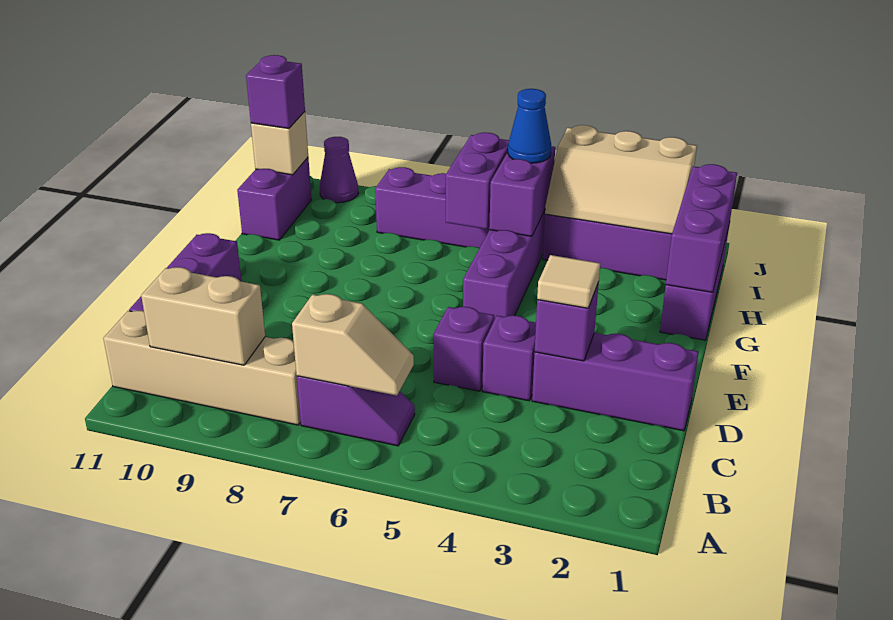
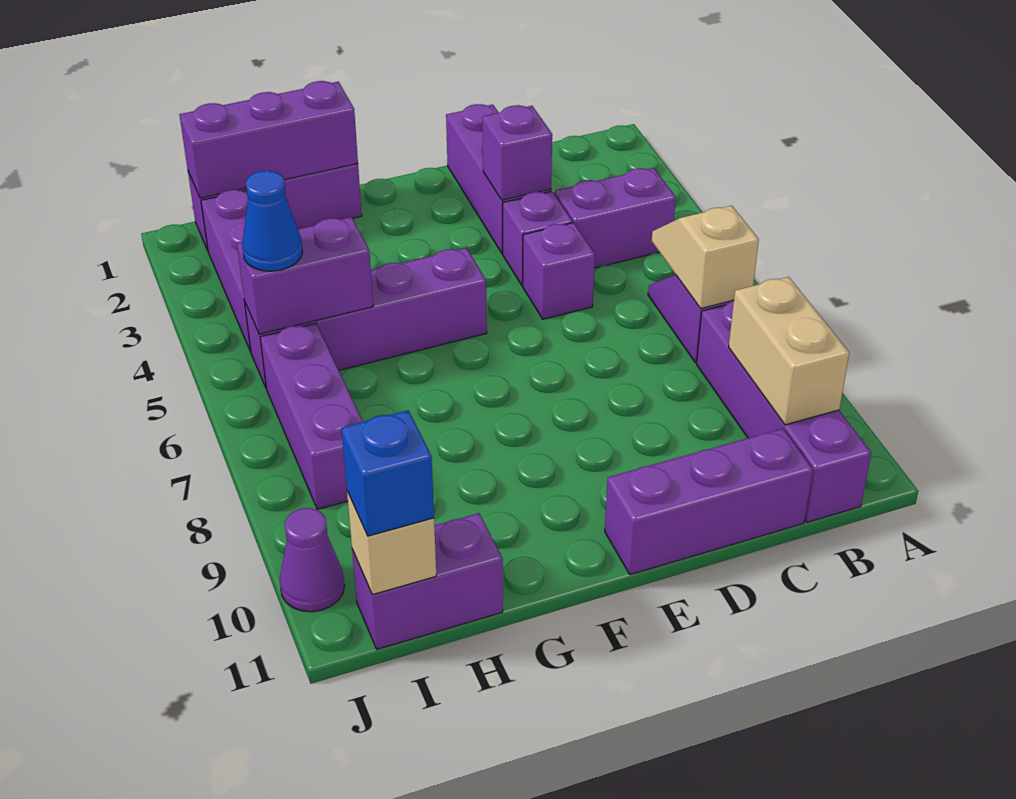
tan brick B8:B11 level 1 -> purple brick B8:B11 level 1
tan tile D3 level 3 -> none
purple brick H6:I6 level 2 -> purple brick B4:C4 level 1
tan slope I2:J4 level 2 top J -> none
purple brick I11 level 3 -> blue brick I11 level 3

